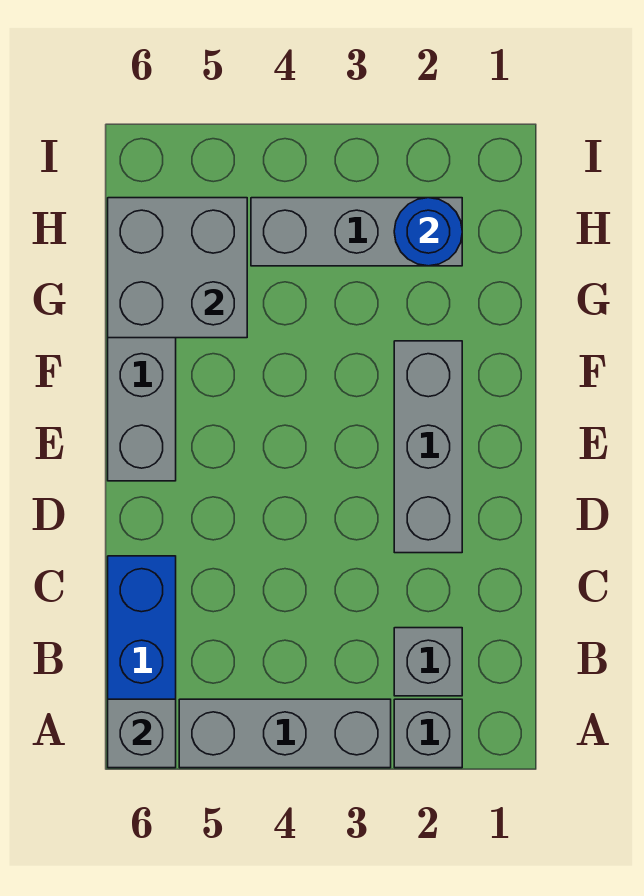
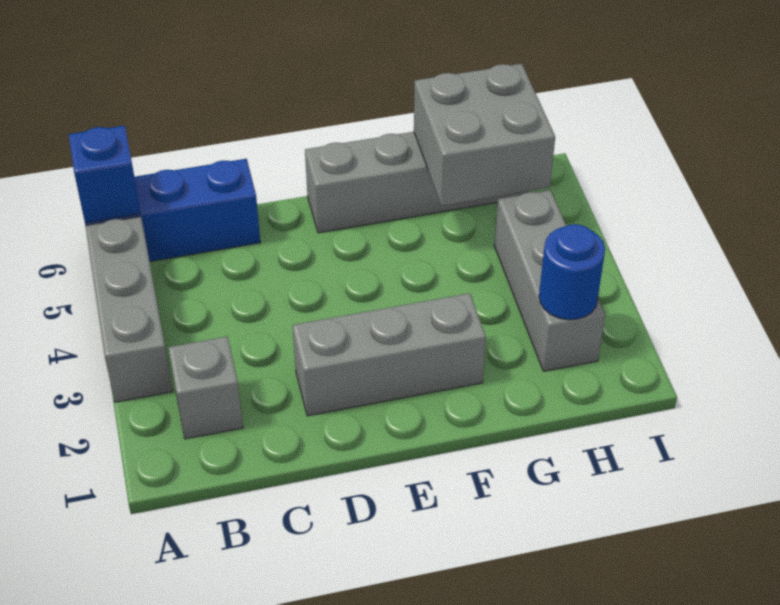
grey brick A2 level 1 -> none
grey brick A6 level 2 -> blue brick A6 level 2

